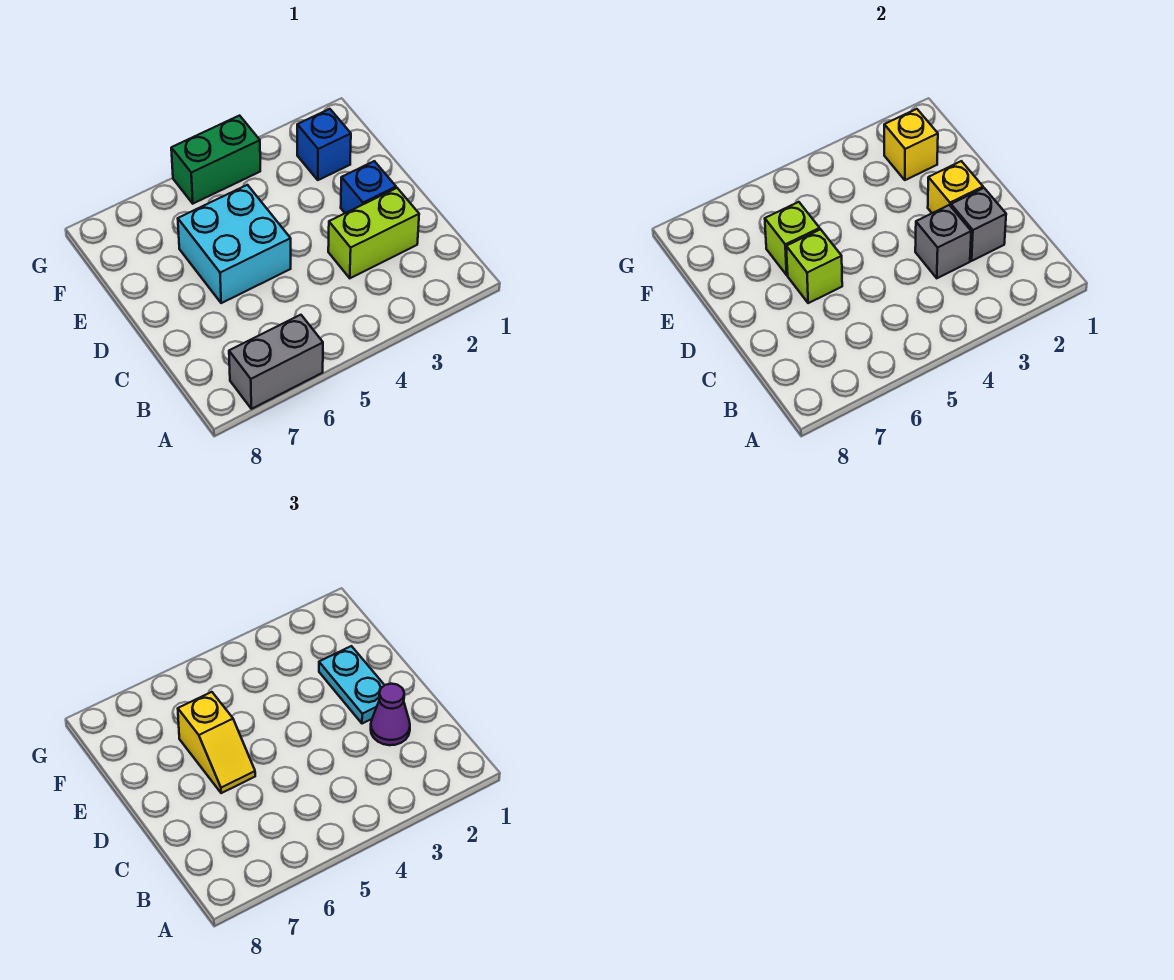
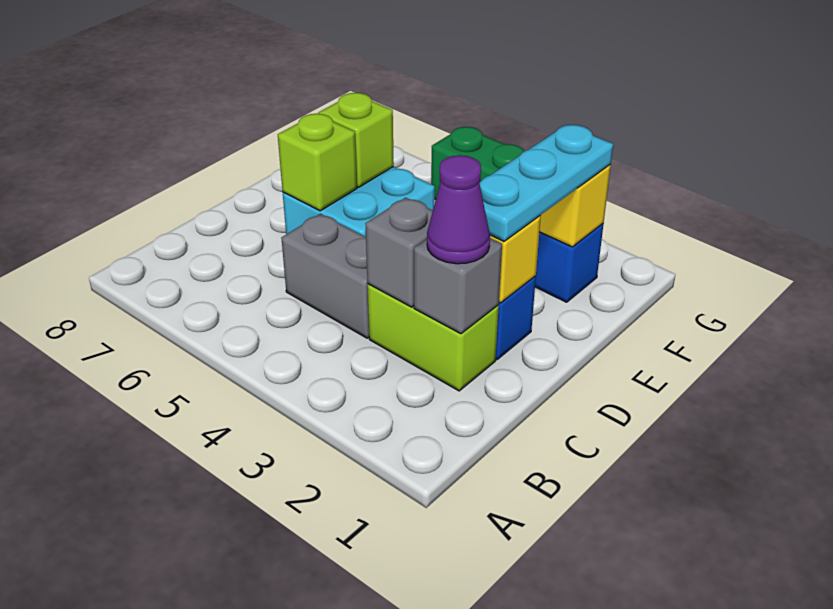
grey brick A6:A7 level 1 -> grey brick C4:C5 level 1
cyan plate D2:E2 level 3 -> cyan plate D2:F2 level 3
yellow slope D6:E6 level 3 top E -> none

